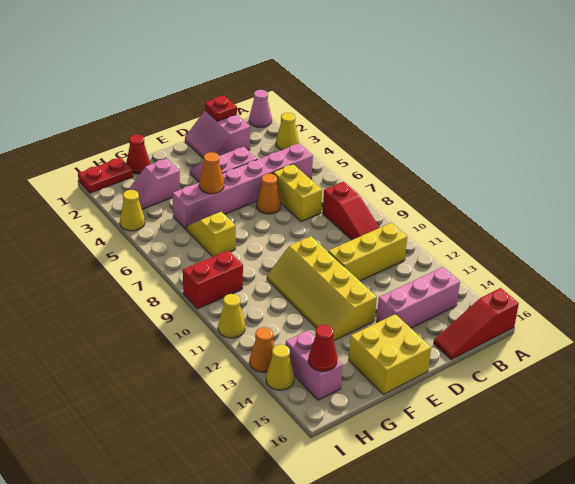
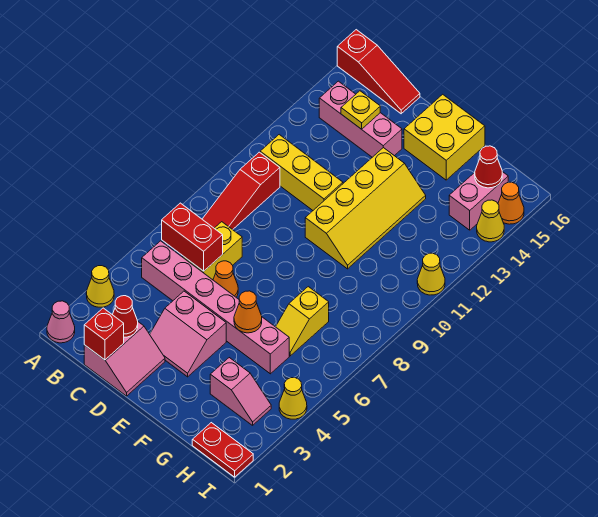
red slope B8:B10 level 1 top 8 -> red slope B8:B10 level 1 top 10
red plate C1 level 2 -> red brick C1 level 2
none -> yellow plate C14 level 2
red cone G1 level 1 -> red cone C2 level 2
red brick H9:I9 level 1 -> red brick B6:C6 level 2
orange cone I13 level 1 -> orange cone I15 level 1

